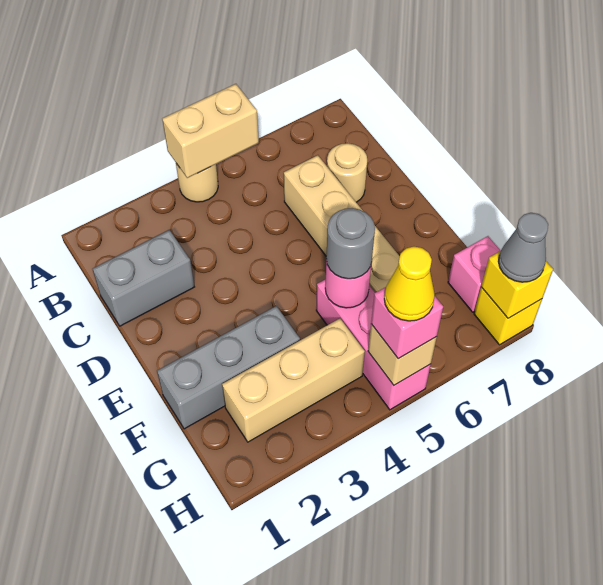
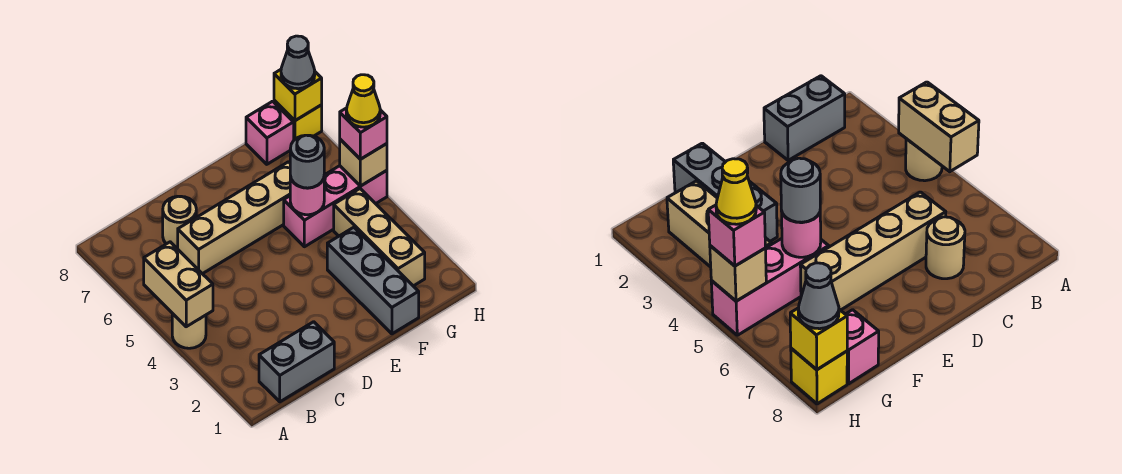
grey brick C1:C2 level 1 -> grey brick B1:C1 level 1

